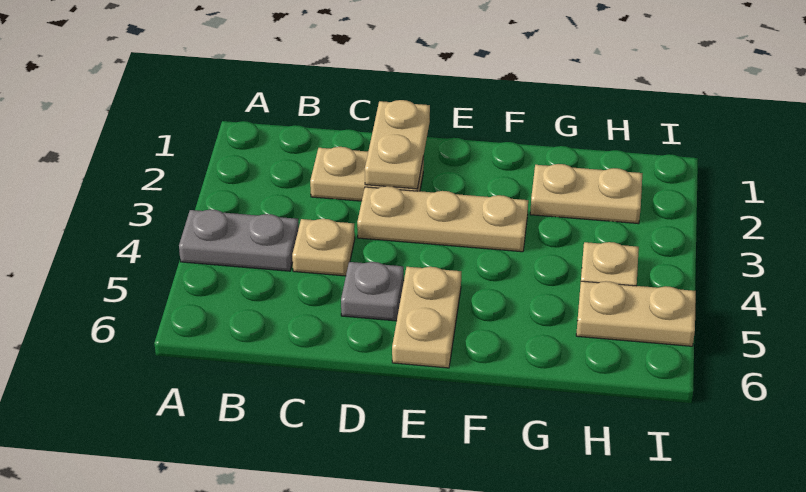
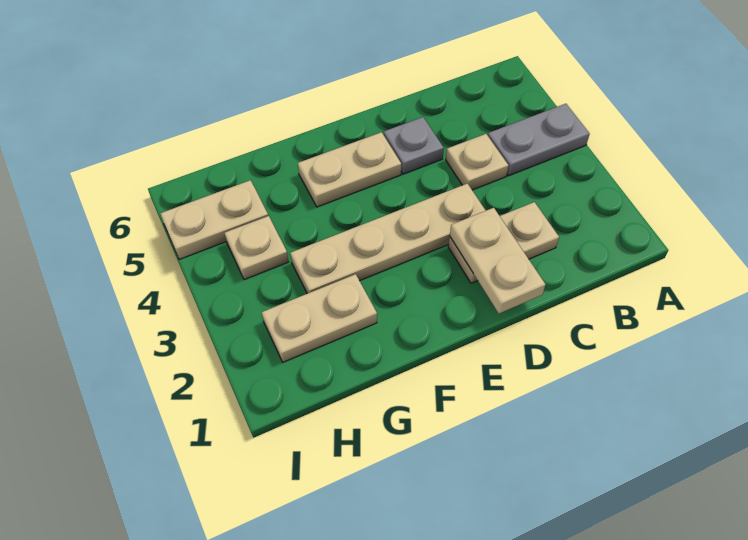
tan plate D3:F3 level 1 -> tan plate D3:G3 level 1
tan plate E5:E6 level 1 -> tan plate E5:F5 level 1

